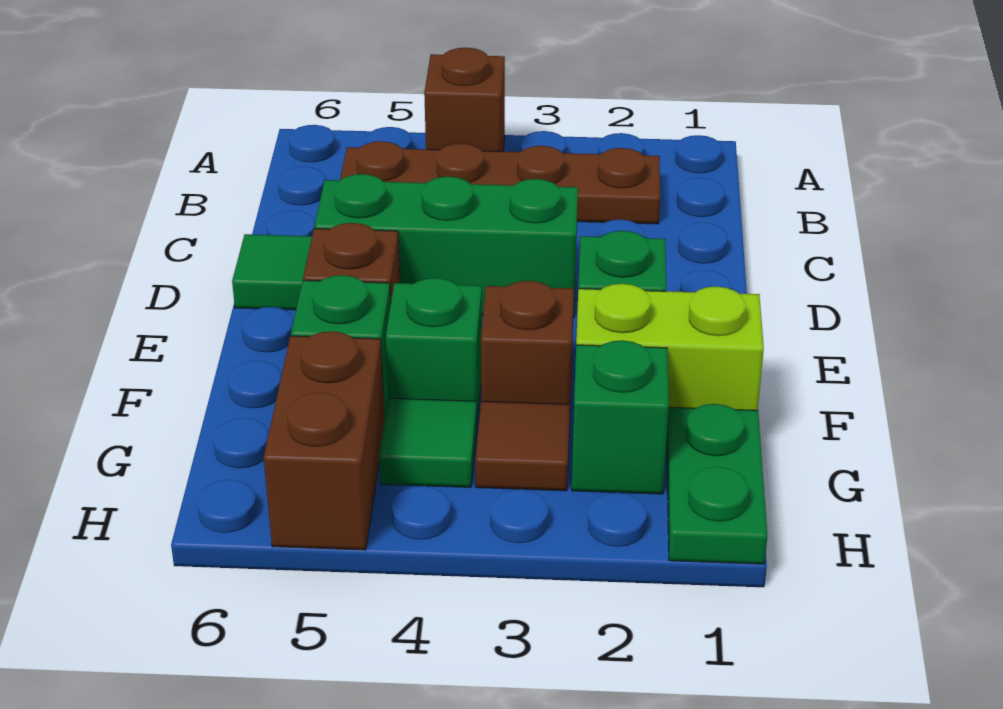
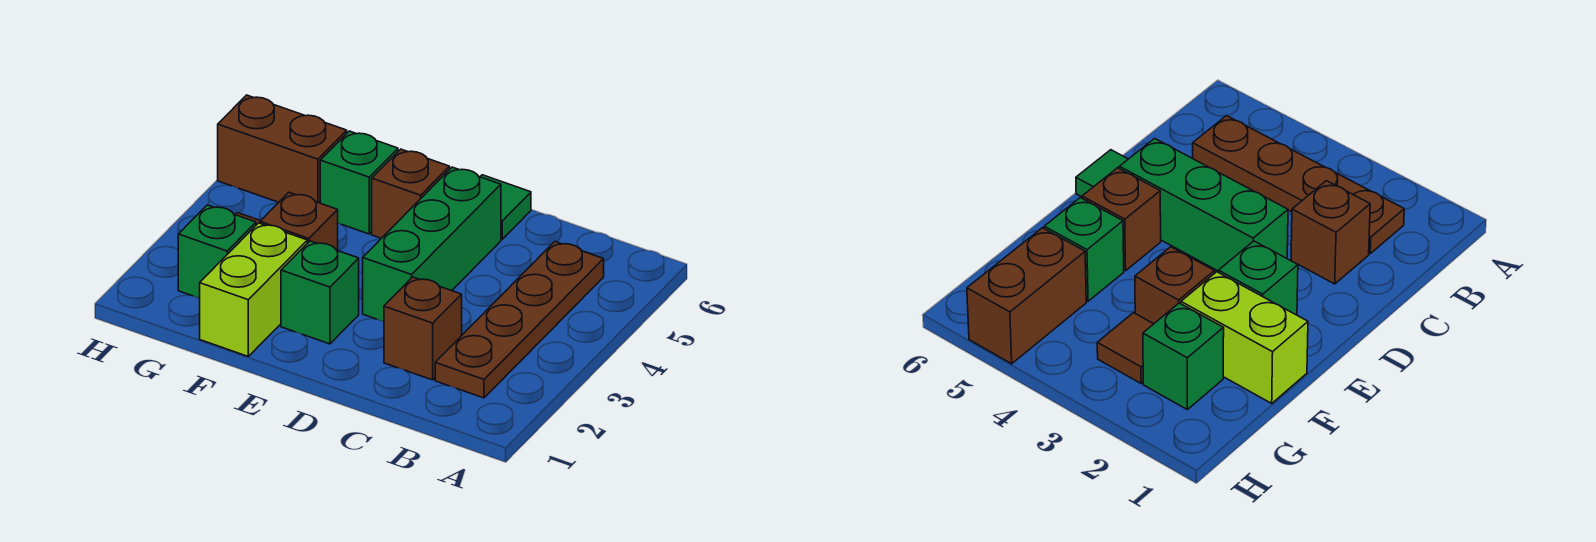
brown brick A4 level 1 -> brown brick C2 level 1
green brick F4 level 1 -> none
green plate G1:H1 level 1 -> none
green tile G4 level 1 -> none

